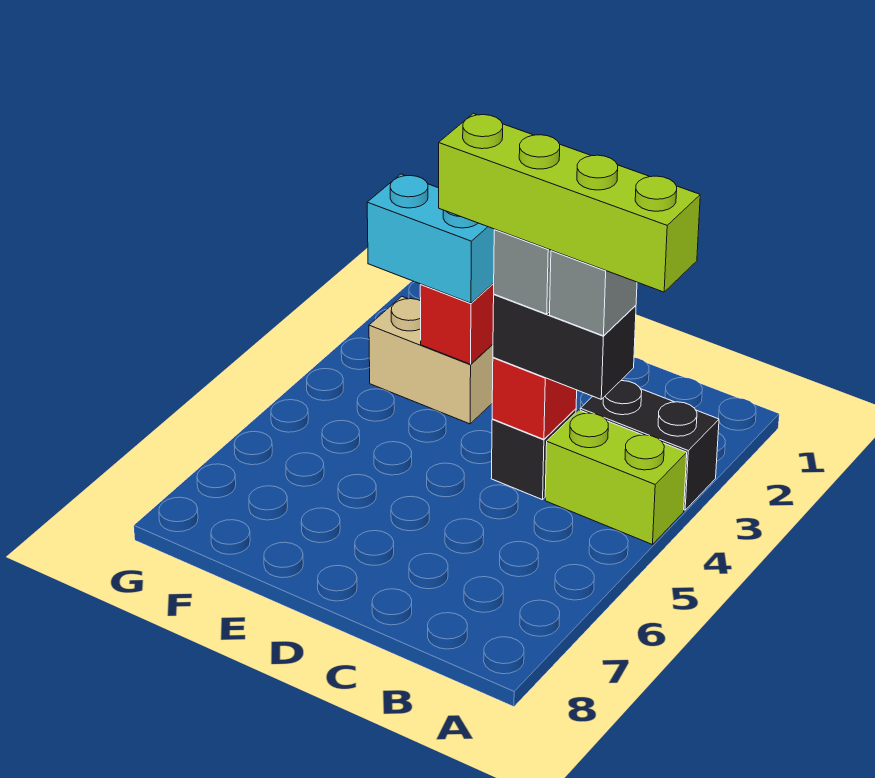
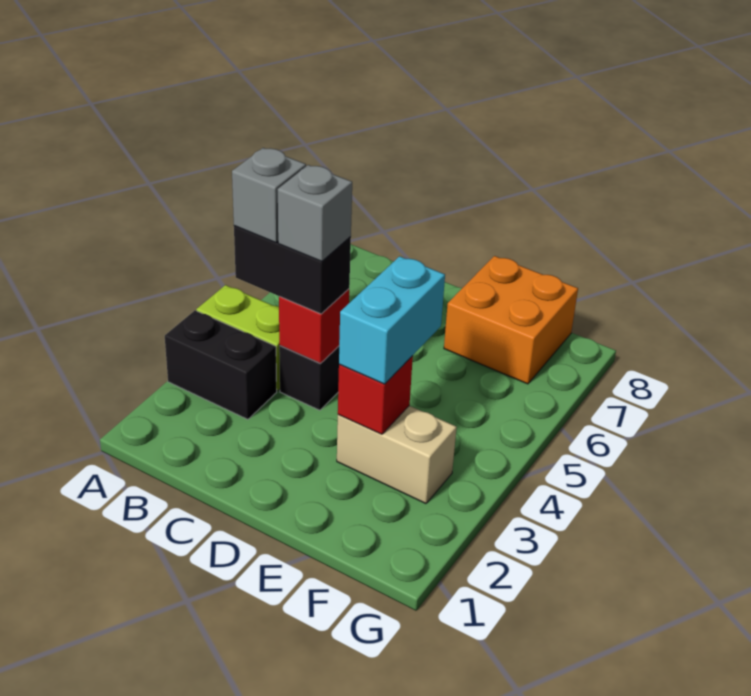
lime brick A4:D4 level 5 -> none
cyan brick E3:F3 level 3 -> cyan brick E3:E4 level 3
none -> orange brick E7:F8 level 1

